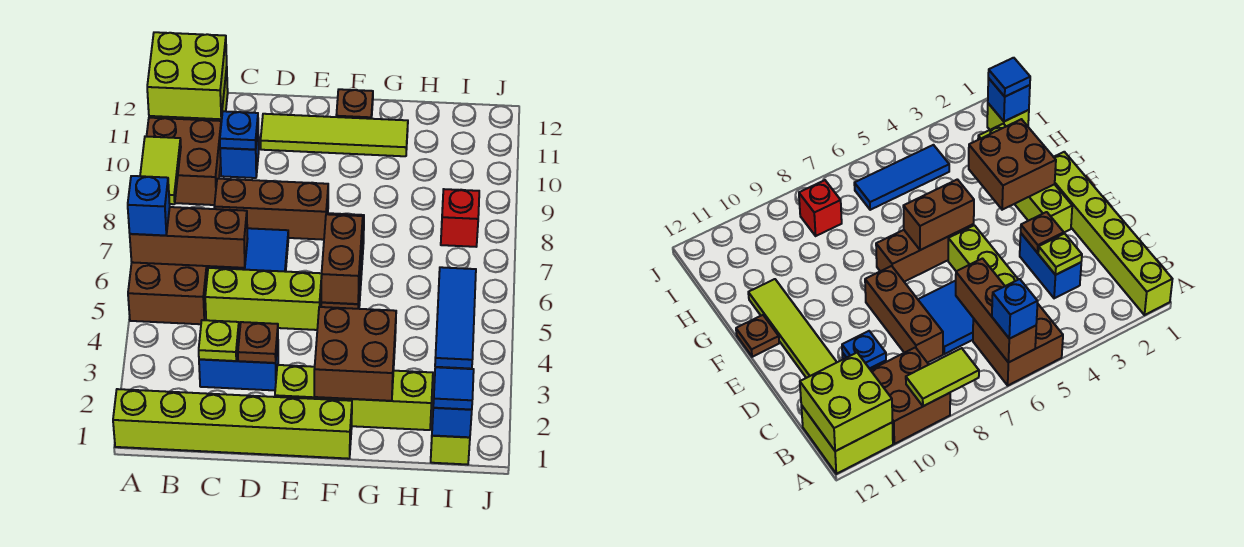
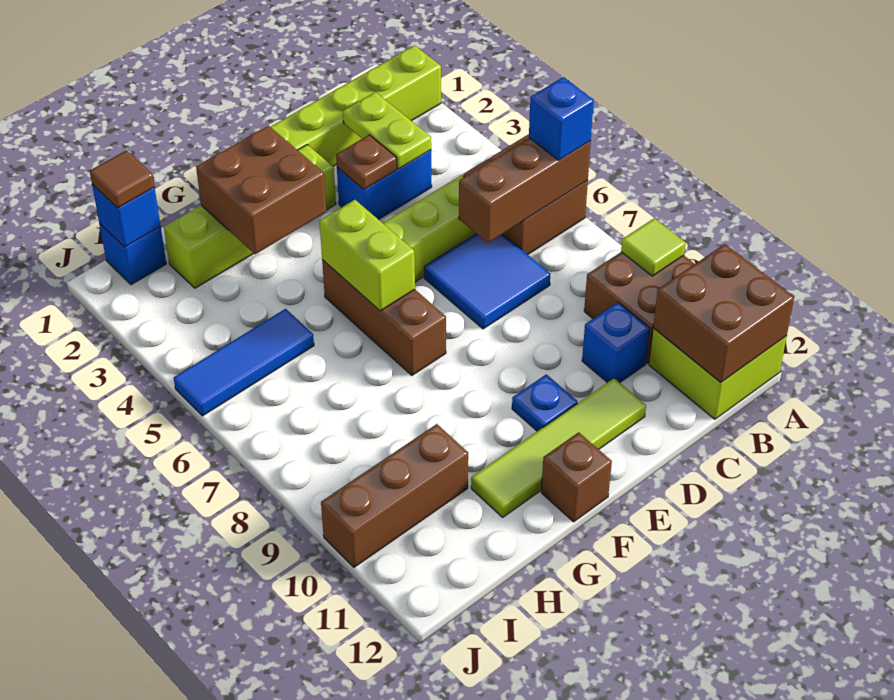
lime tile A8:A9 level 2 -> lime tile A9 level 2
lime brick A11:B12 level 2 -> brown brick A11:B12 level 2
lime plate C3 level 2 -> lime plate C2:C3 level 2
brown brick C8:E8 level 1 -> brown brick H10:J10 level 1
blue plate C10 level 2 -> blue plate E10 level 1
brown brick F5:F6 level 2 -> lime brick F5:F6 level 2
brown plate F12 level 1 -> brown brick F12 level 1
lime brick I1 level 1 -> blue brick I1 level 1
blue tile I1 level 3 -> brown tile I1 level 3
blue tile I4:I6 level 1 -> blue tile H5:J5 level 1
red brick I8 level 1 -> none

